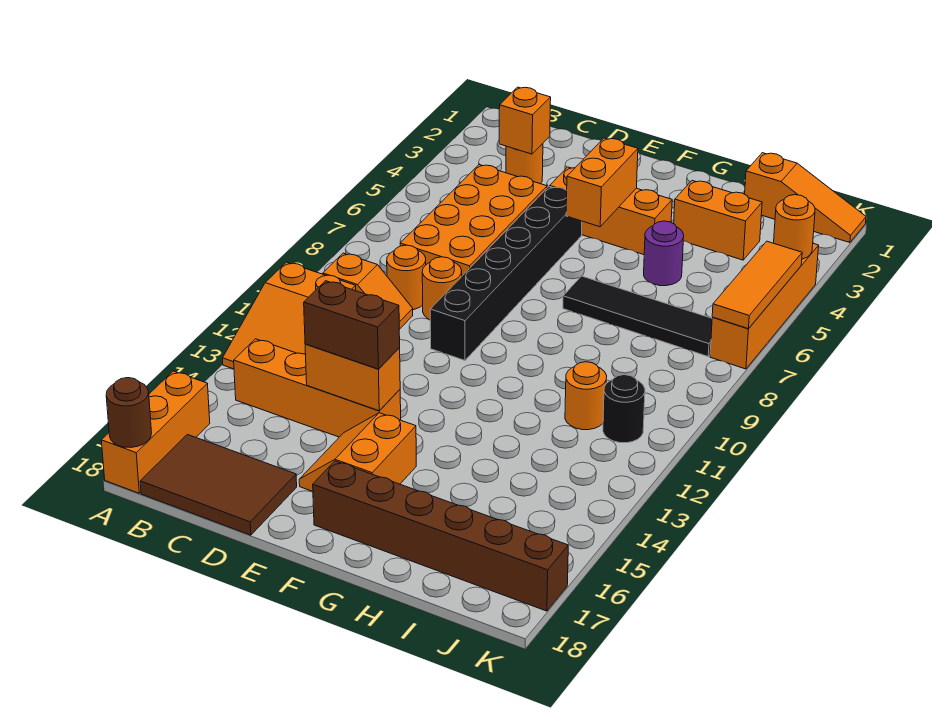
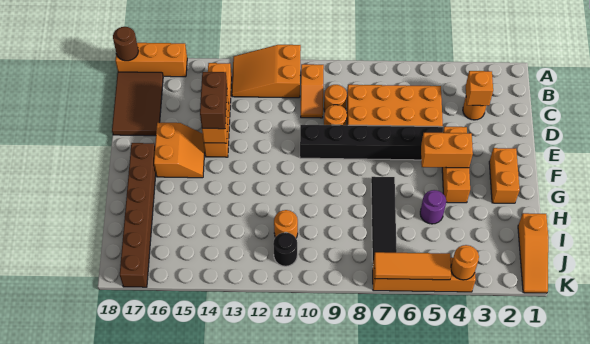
orange slope E15:F16 level 1 top F -> orange slope E15:F16 level 1 top 16
orange brick H3:I3 level 1 -> orange brick F2:G2 level 1

